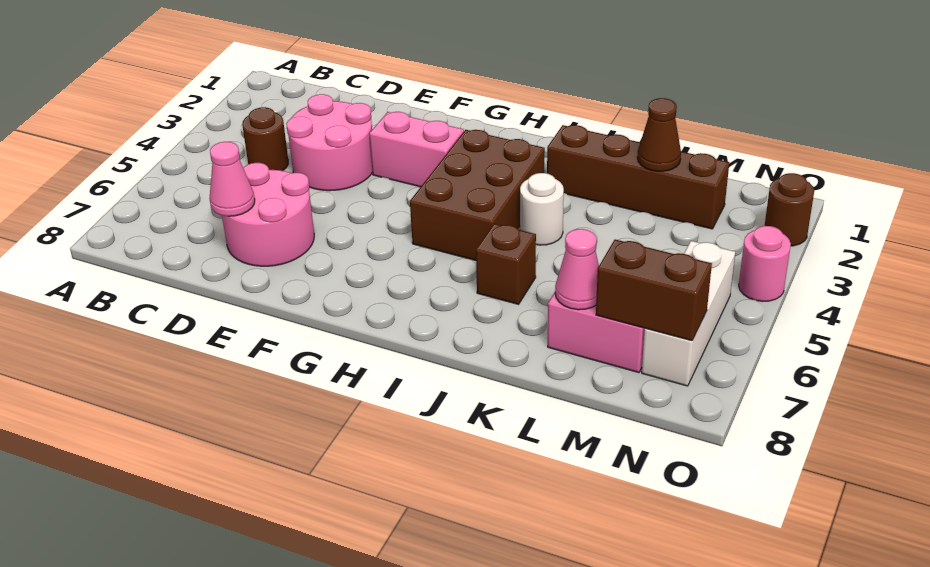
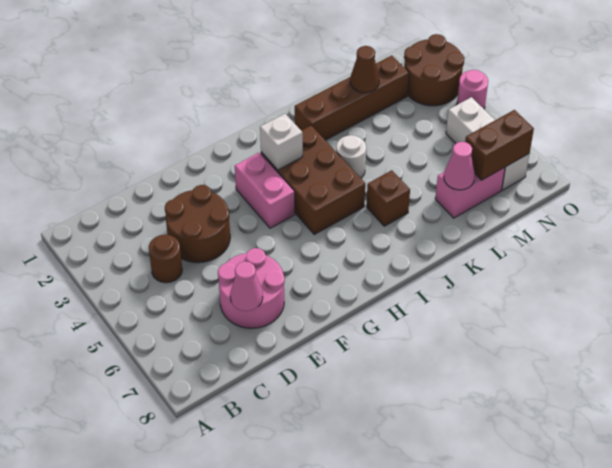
pink round brick D3:E4 level 1 -> brown round brick D3:E4 level 1
pink brick F3:G3 level 1 -> pink brick G3:G4 level 1
none -> white brick H3 level 2
brown round brick O2 level 1 -> brown round brick N2:O3 level 1

